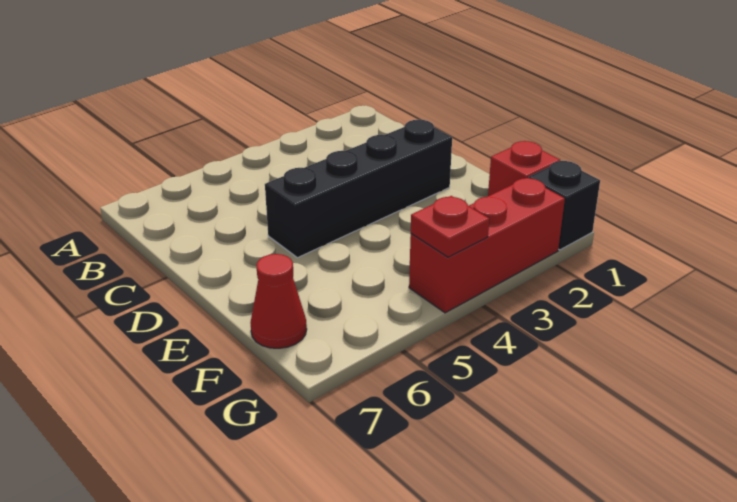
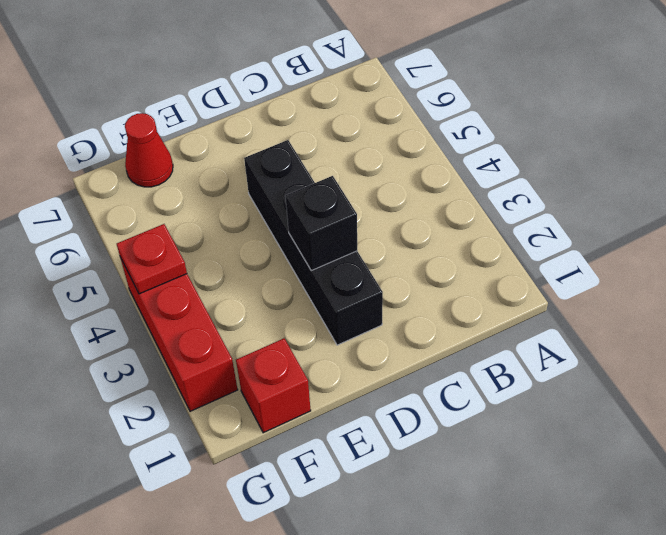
black brick G1 level 1 -> black brick D3 level 2

